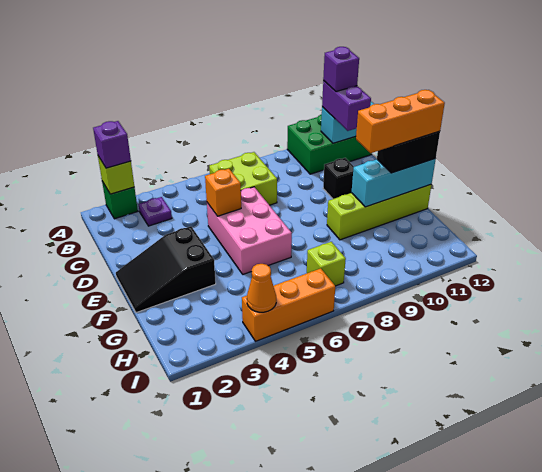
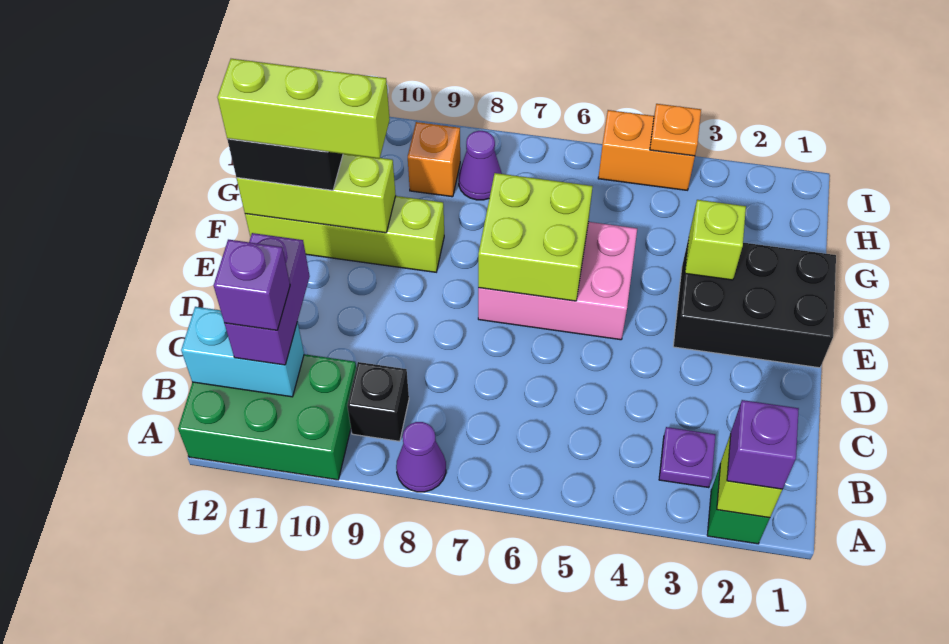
none -> purple cone A8 level 1
lime brick B6:C7 level 1 -> lime brick E6:F7 level 2
pink brick D5:F6 level 1 -> pink brick E5:F7 level 1
orange brick D5 level 2 -> orange brick H9 level 1
black brick D10 level 1 -> black brick B9 level 1
black slope E1:F3 level 1 top 3 -> black brick E1:F3 level 1
cyan brick F10:F12 level 2 -> lime brick F10:F12 level 2
orange brick F10:F12 level 4 -> lime brick F10:F12 level 4
lime brick H7 level 1 -> lime brick F3 level 2
none -> purple cone H8 level 1
orange brick I4:I6 level 1 -> orange brick I4:I5 level 1
orange cone I4 level 2 -> orange plate I4 level 2

